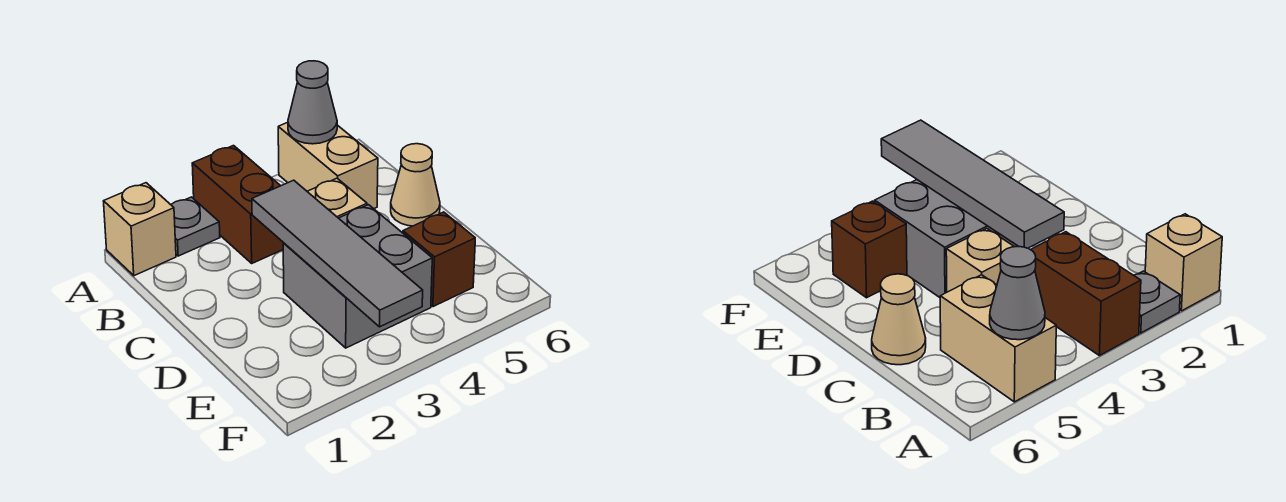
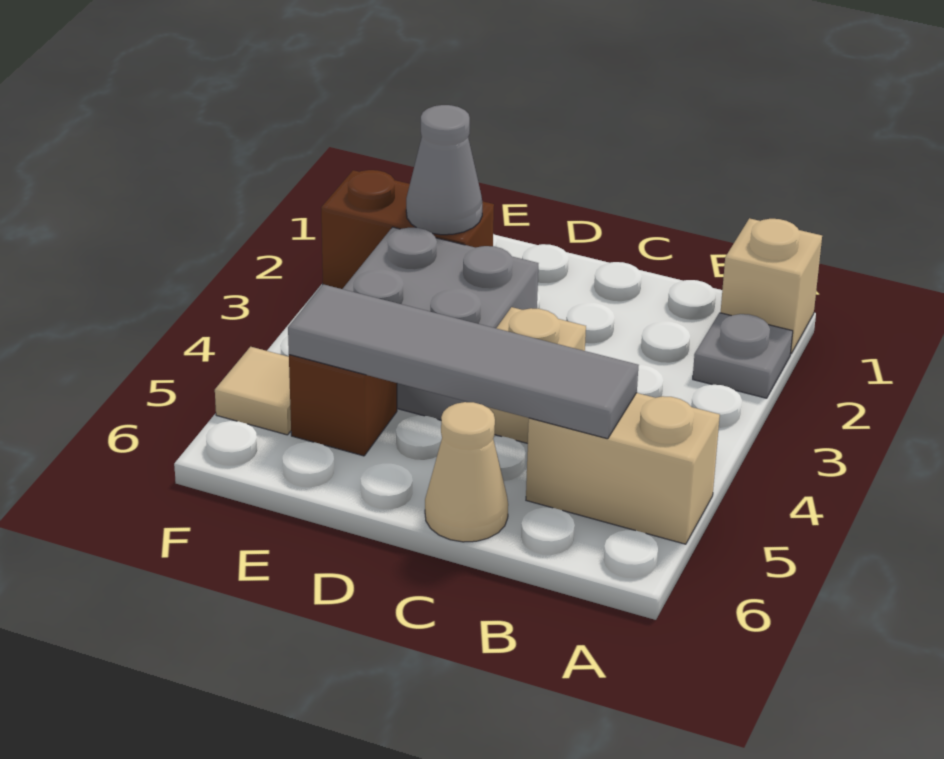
brown brick A3:B3 level 1 -> brown brick E2:F2 level 1
grey cone A5 level 2 -> grey cone E2 level 2
grey tile C3:F3 level 2 -> grey tile B5:E5 level 2
none -> tan tile F5 level 1

